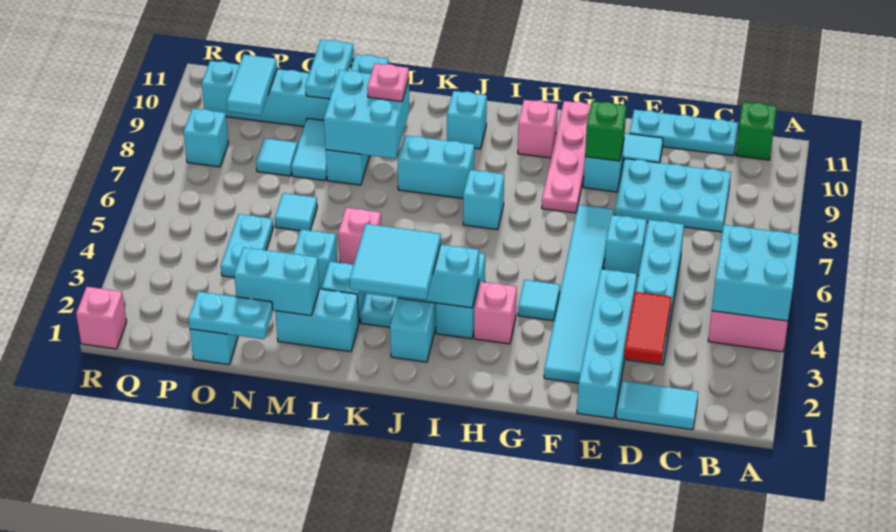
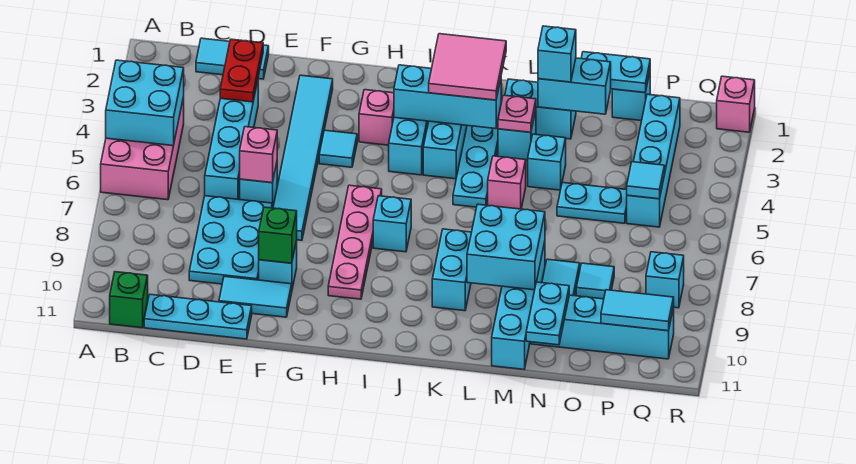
cyan plate C8:E9 level 1 -> cyan plate D7:E9 level 1
red tile D2:D3 level 2 -> red plate D2:D3 level 2
cyan brick E1:E4 level 1 -> cyan brick P2:P5 level 1
pink plate G8:G11 level 1 -> pink plate H6:H9 level 1
pink brick H10 level 1 -> pink brick E6 level 2
cyan tile J2:K3 level 3 -> pink tile J2:K3 level 3
cyan brick J8:K8 level 1 -> cyan brick K8:K9 level 1
cyan brick J10 level 1 -> cyan brick M2 level 3
pink plate L9 level 3 -> pink plate L3 level 2
cyan tile N6 level 1 -> cyan tile P5 level 2
cyan plate O4:O5 level 1 -> cyan plate N5:O5 level 1
cyan tile P9:P10 level 2 -> cyan tile P10:Q10 level 2

